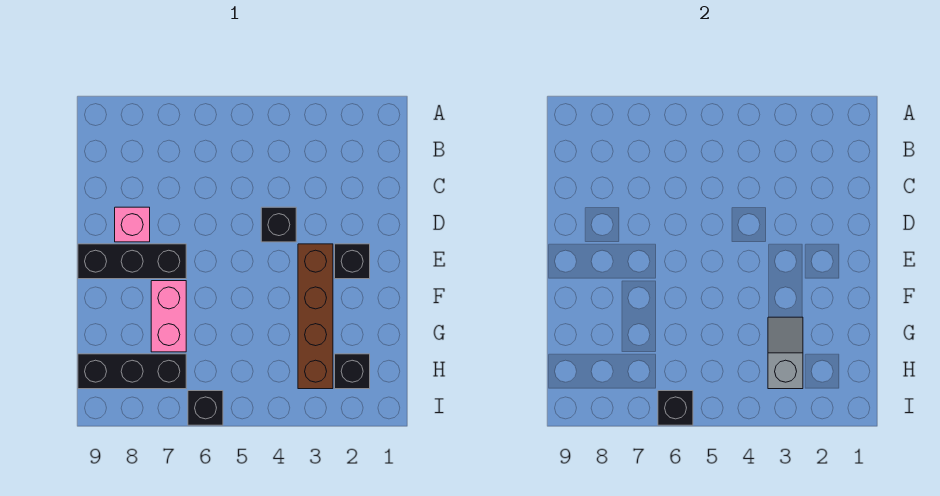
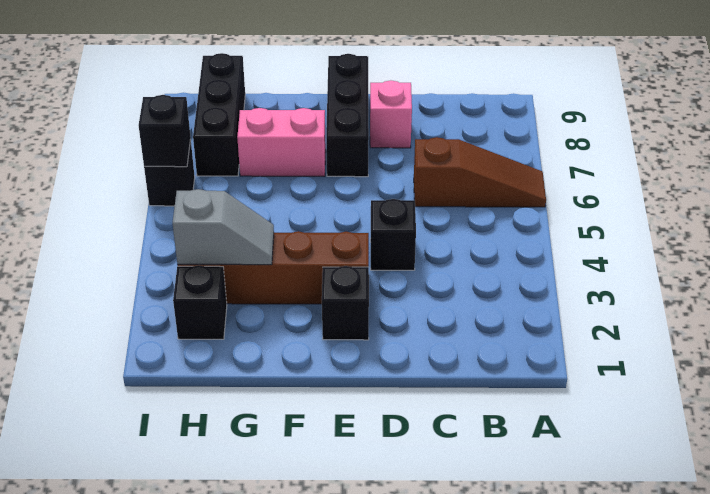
none -> brown slope A6:C6 level 1 top C

